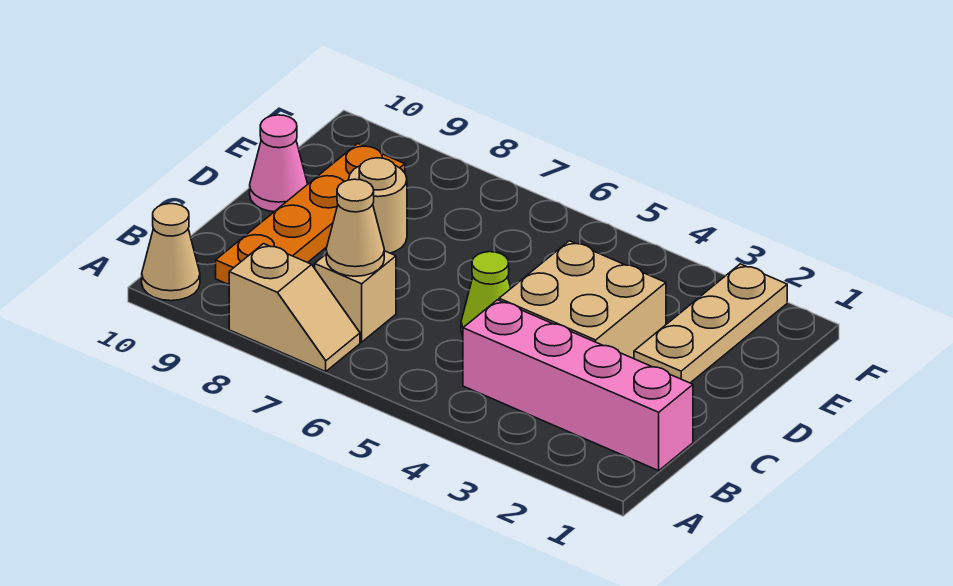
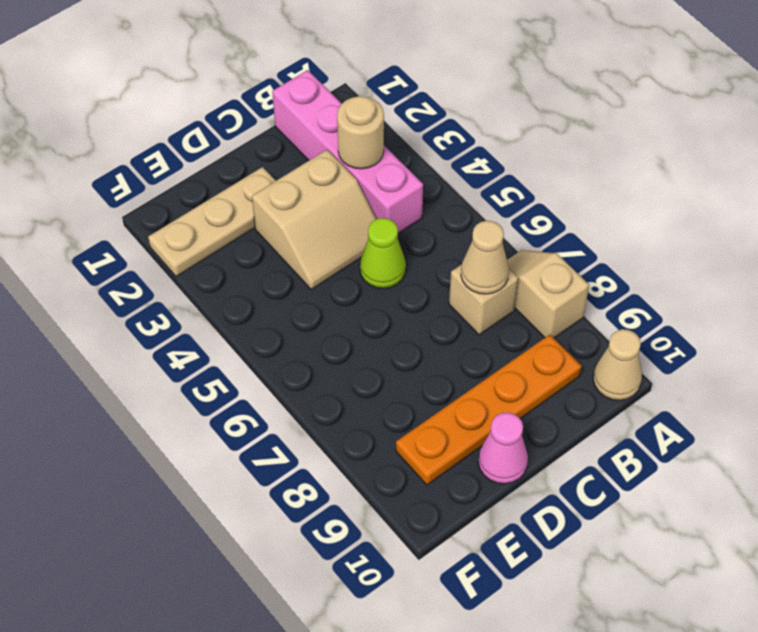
tan brick C3:D4 level 1 -> tan slope C3:D4 level 1 top 3
tan round brick D8 level 1 -> tan round brick B3 level 2

